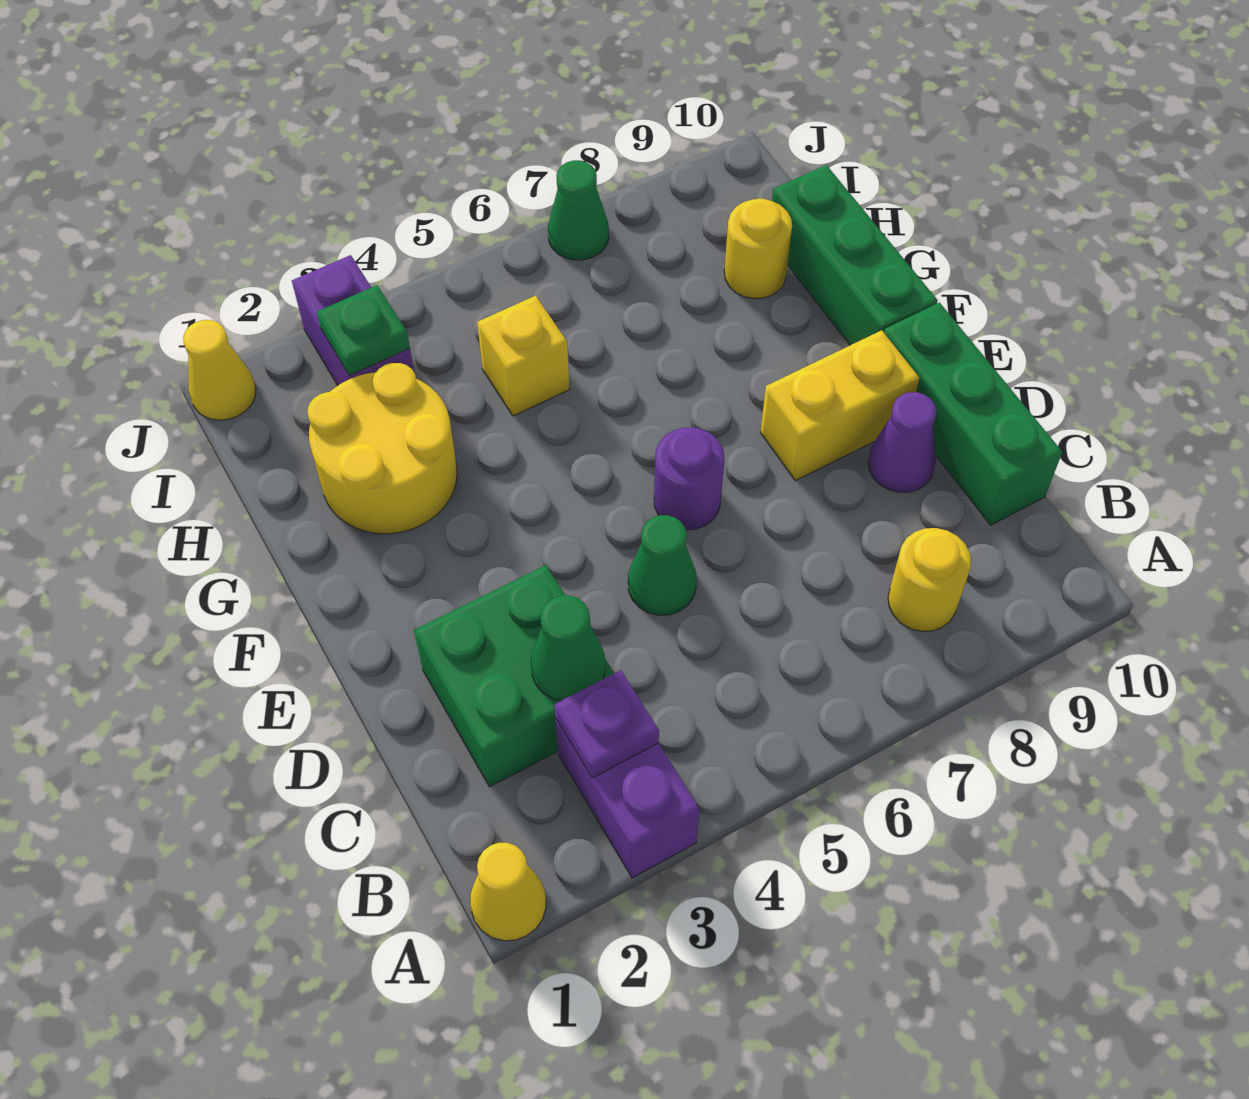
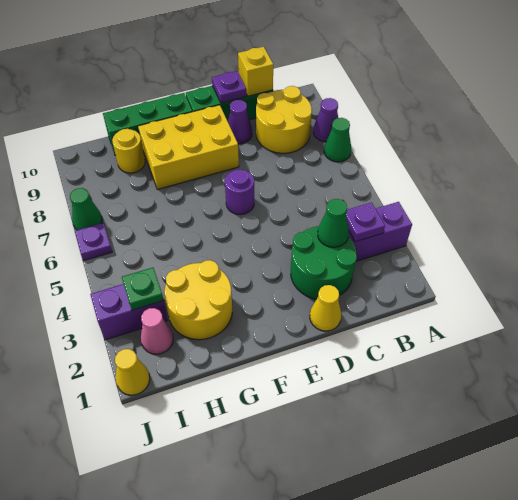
yellow cone A1 level 1 -> yellow cone D1 level 1
none -> purple cone A8 level 1
yellow round brick B8 level 1 -> yellow round brick B8:C9 level 1
green brick C2:D3 level 1 -> green round brick C2:D3 level 1
green cone D5 level 1 -> green cone A7 level 1
none -> purple plate D10 level 2
yellow brick E8:E9 level 1 -> yellow brick E8:G9 level 1
yellow brick H5 level 1 -> yellow brick C10 level 2
none -> pink cone I2 level 1
none -> purple plate J6 level 1

